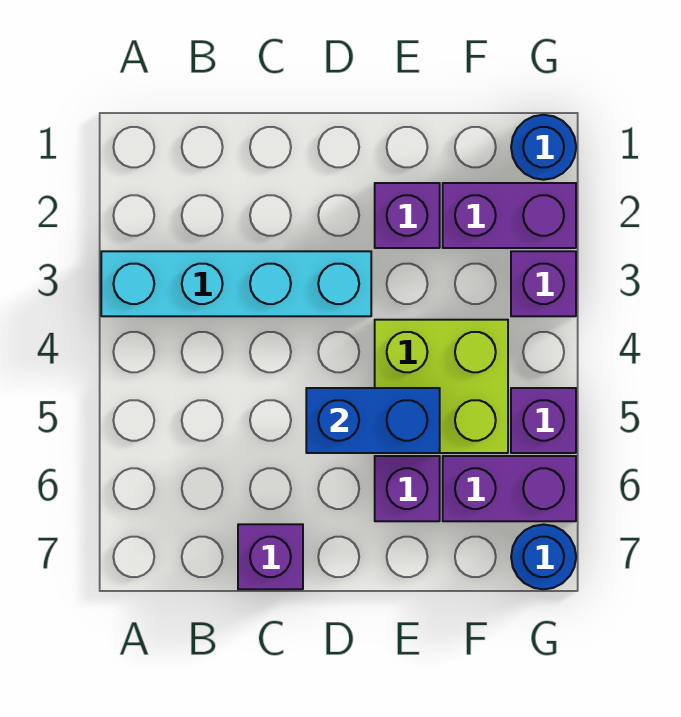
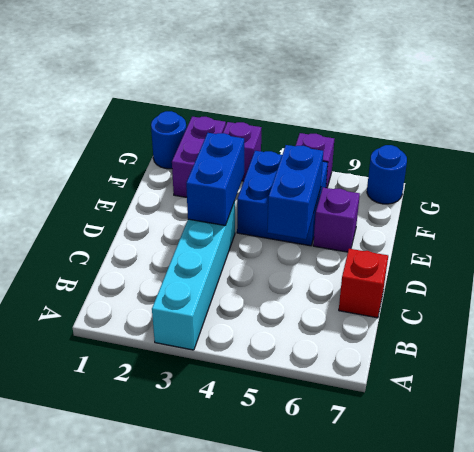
purple brick C7 level 1 -> red brick C7 level 1
none -> blue brick D3:E3 level 2
purple brick E2 level 1 -> none
lime brick E4:F5 level 1 -> blue brick E4:F5 level 1
purple brick F6:G6 level 1 -> none

